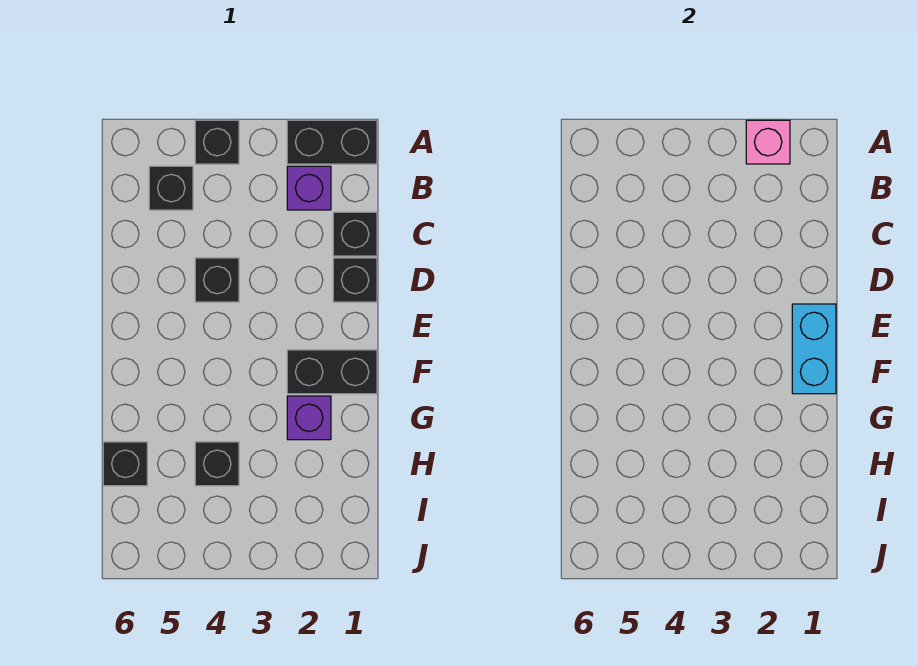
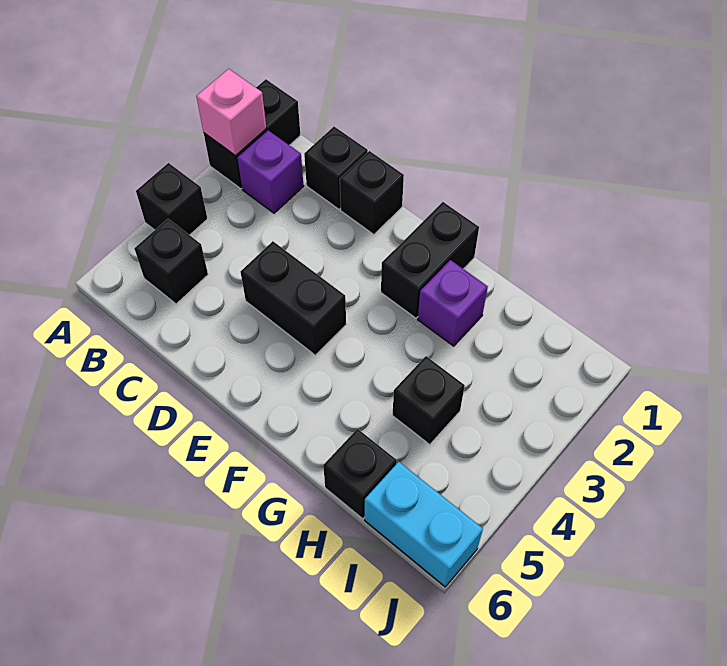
black brick D4 level 1 -> black brick D4:E4 level 1
cyan brick E1:F1 level 2 -> cyan brick I6:J6 level 1

